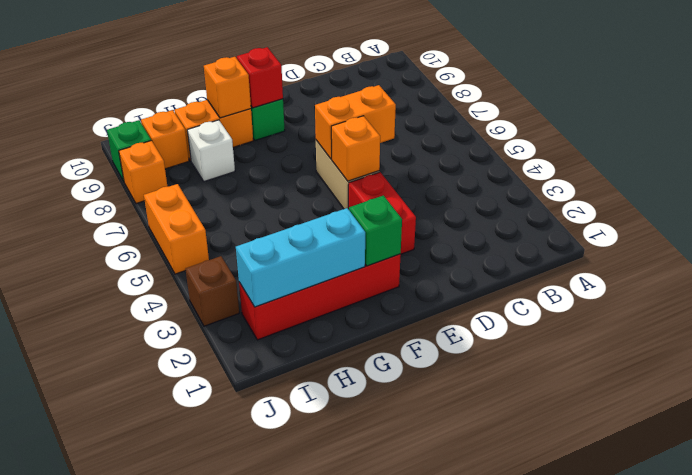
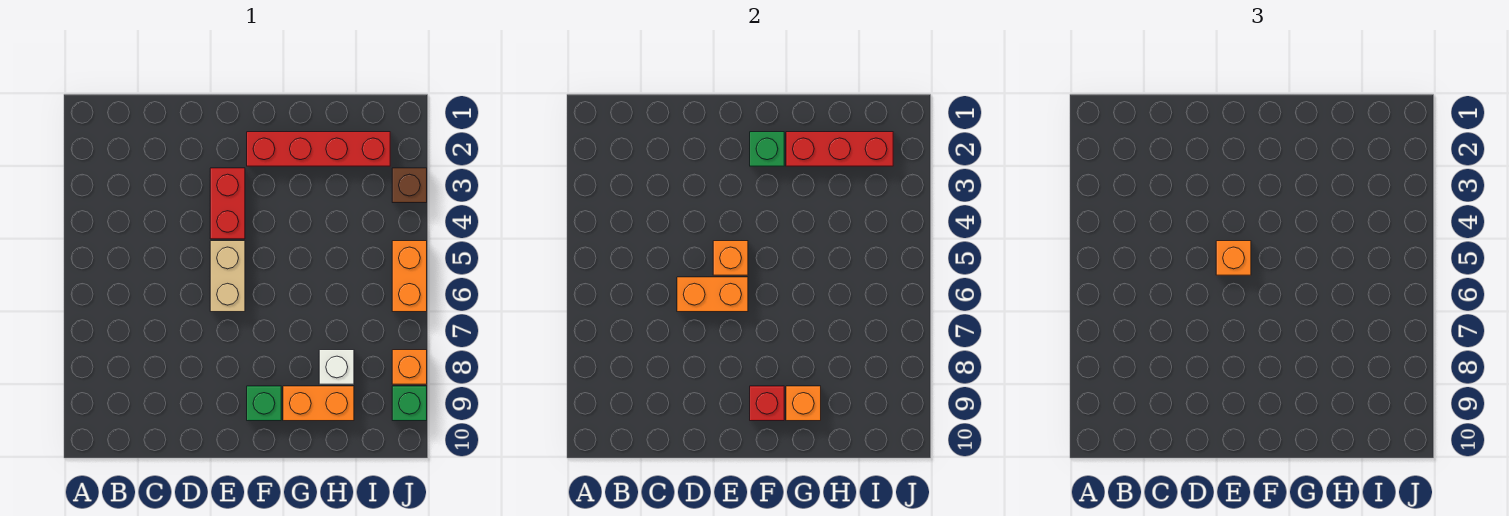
cyan brick G2:I2 level 2 -> red brick G2:I2 level 2
orange brick I9 level 1 -> orange brick E5 level 3

